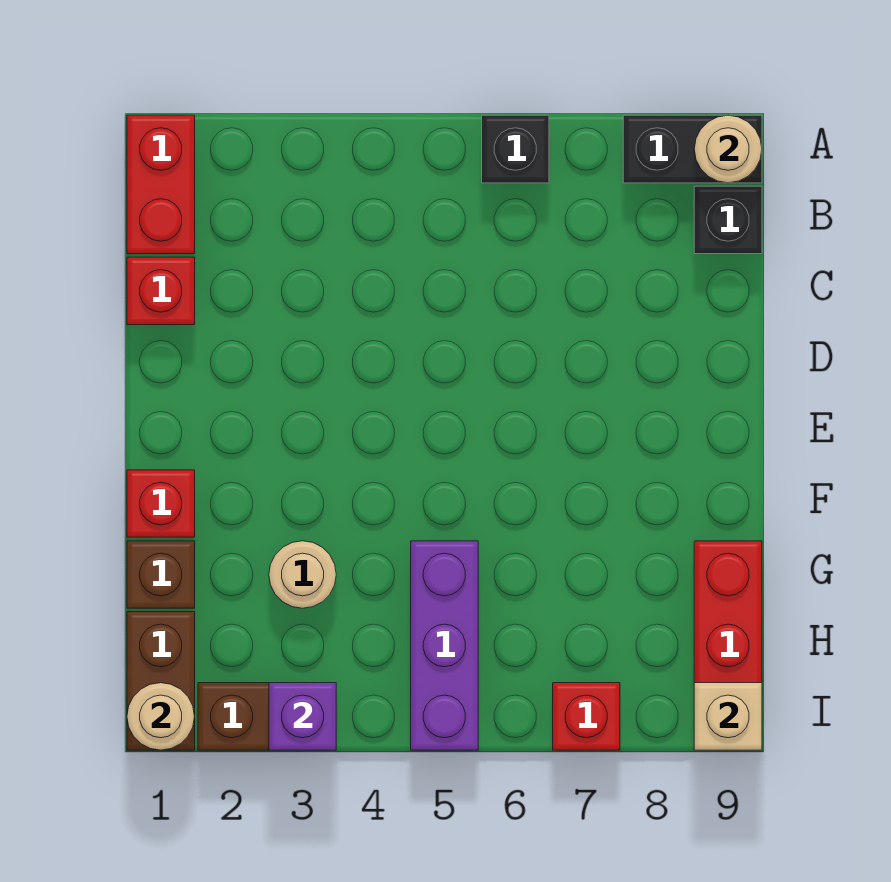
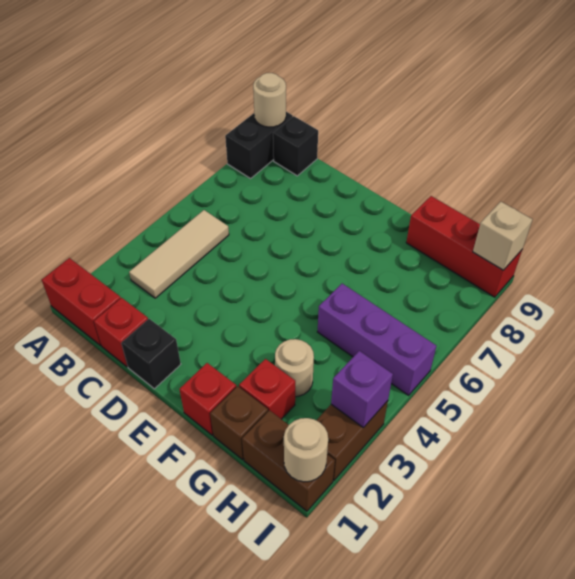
black brick A6 level 1 -> black brick D1 level 1
none -> tan tile B3:B5 level 1
red brick I7 level 1 -> red brick G2 level 1

